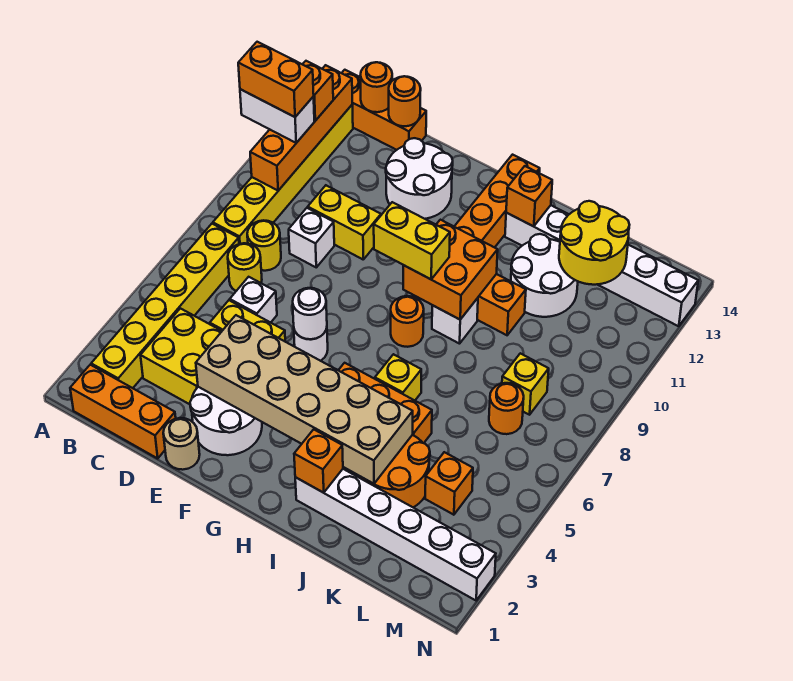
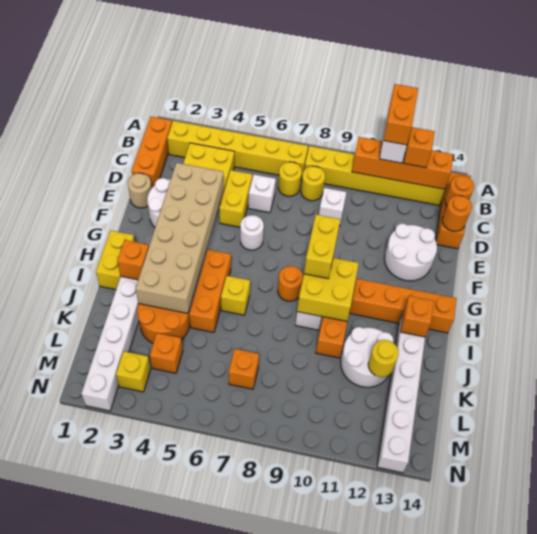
yellow brick D10:E10 level 1 -> yellow brick H1:I1 level 1
white round brick F6 level 2 -> none
orange brick H9:I10 level 2 -> yellow brick H9:I10 level 2
yellow round brick K12:L13 level 2 -> yellow round brick K12 level 2
orange round brick L7 level 1 -> orange brick L7 level 1
yellow brick L8 level 1 -> yellow brick M3 level 1

